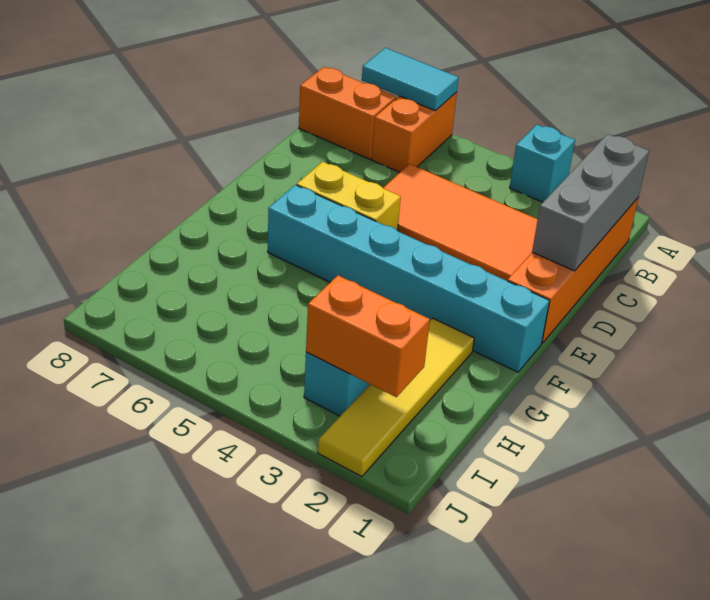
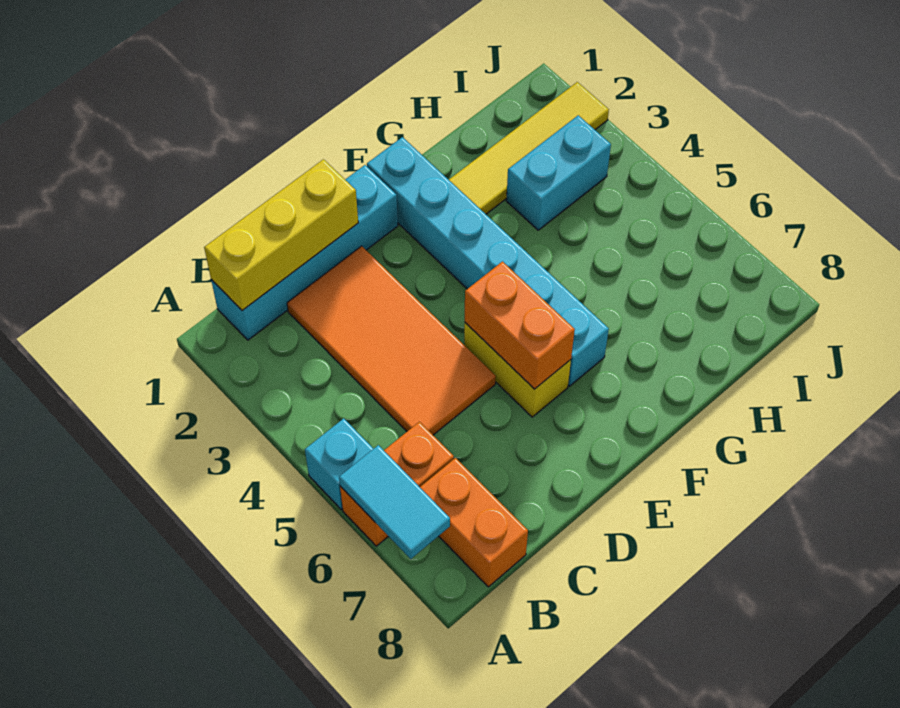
cyan brick A3 level 1 -> cyan brick A5 level 1
orange brick B1:E1 level 1 -> cyan brick B1:E1 level 1
grey brick B1:D1 level 2 -> yellow brick B1:D1 level 2
orange brick I2:I3 level 2 -> orange brick E5:E6 level 2

